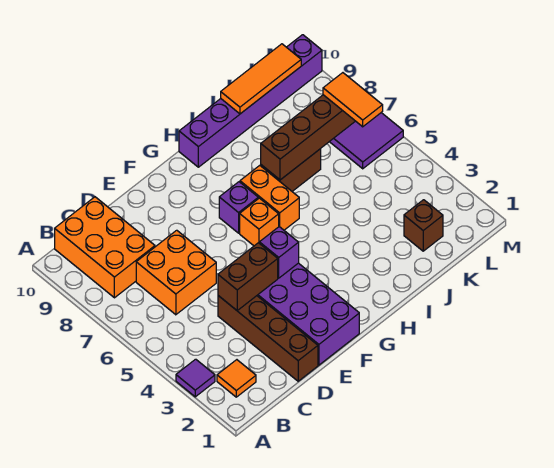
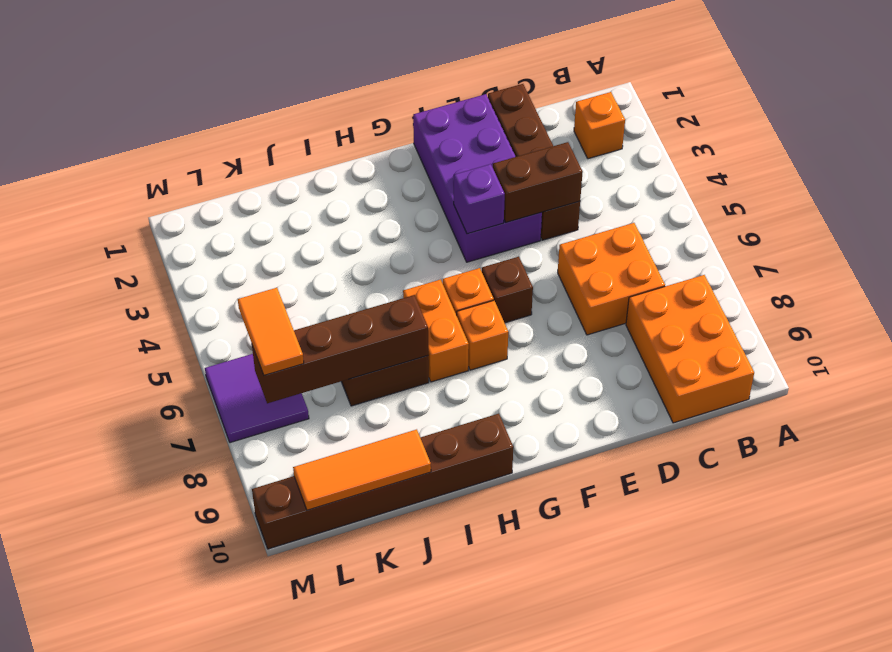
purple tile A3 level 1 -> none
orange tile B2 level 1 -> orange brick B2 level 1
purple brick G7 level 1 -> orange brick G7 level 1
purple brick H10:M10 level 1 -> brown brick H10:M10 level 1
brown brick K2 level 1 -> brown brick F6 level 1

